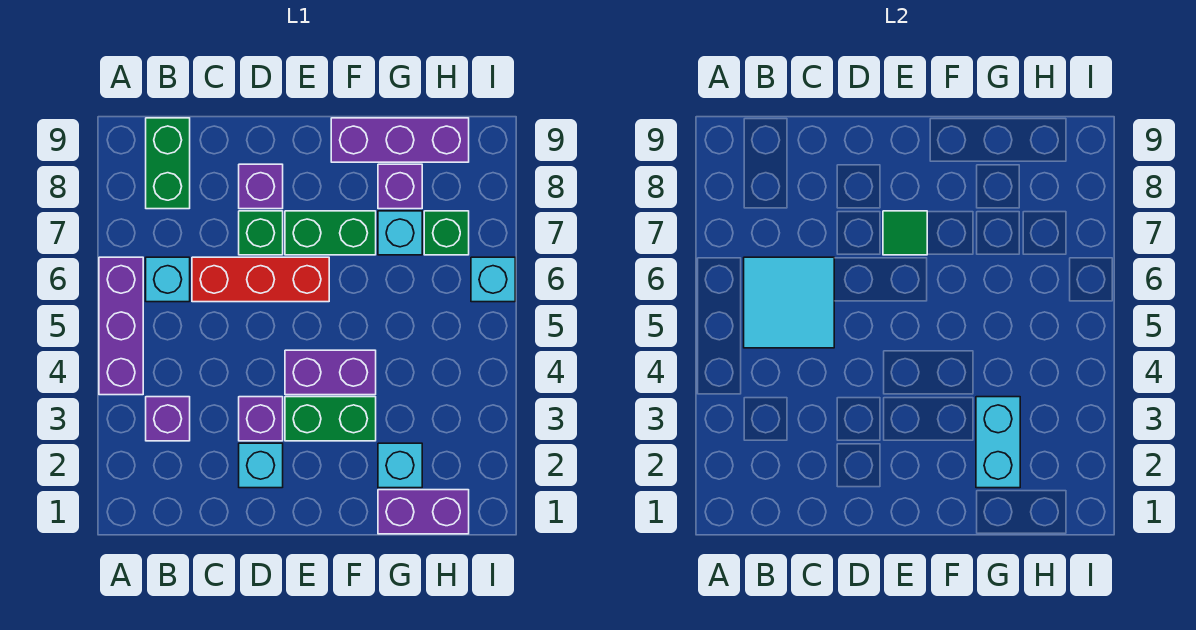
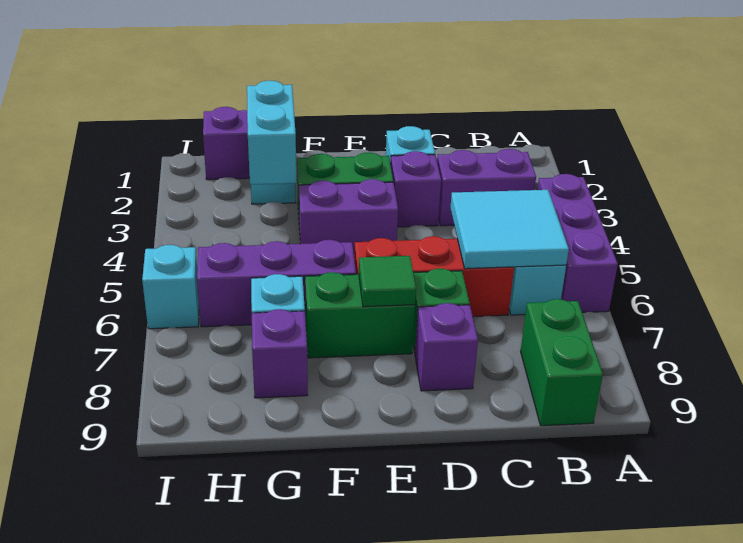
purple brick B3 level 1 -> purple brick B3:C3 level 1
purple brick F9:H9 level 1 -> purple brick F6:H6 level 1
green brick H7 level 1 -> none

